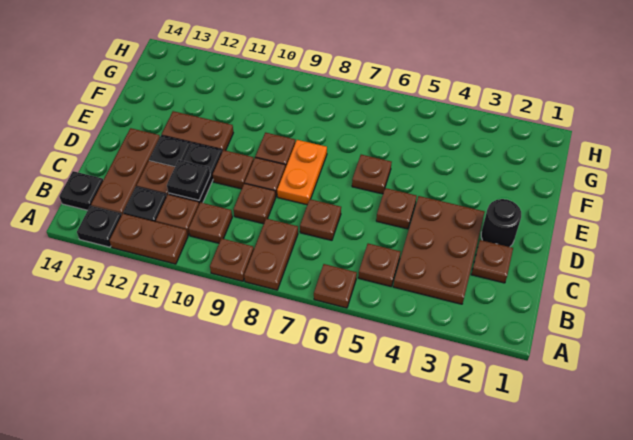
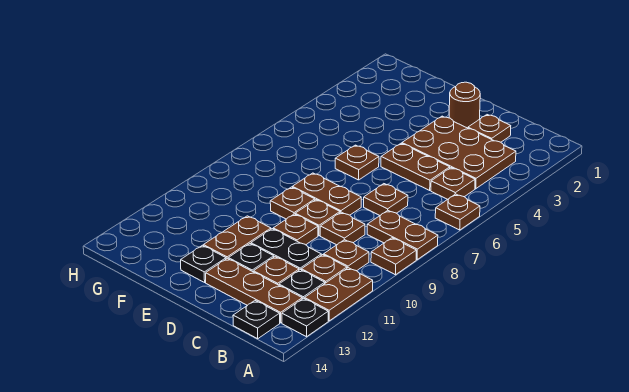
black plate C11 level 2 -> black plate E13 level 1
black round brick D2 level 1 -> brown round brick D2 level 1
brown plate D5 level 1 -> brown plate C5:D5 level 1
orange plate D8:E8 level 1 -> brown plate D8:E8 level 1

